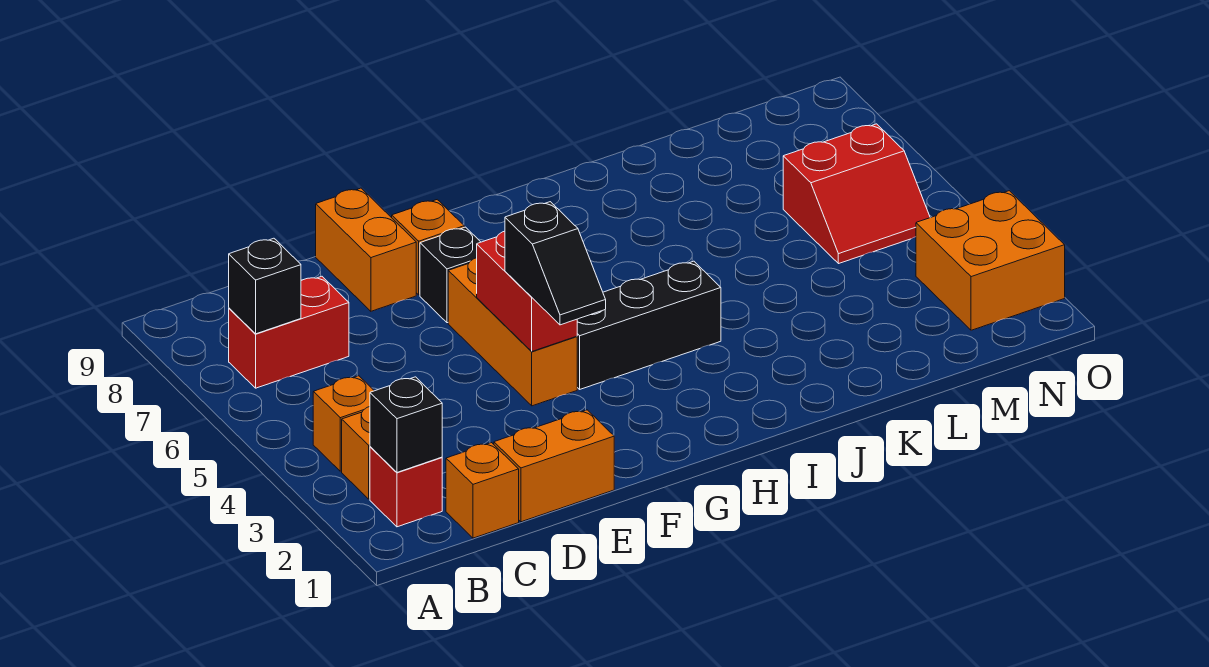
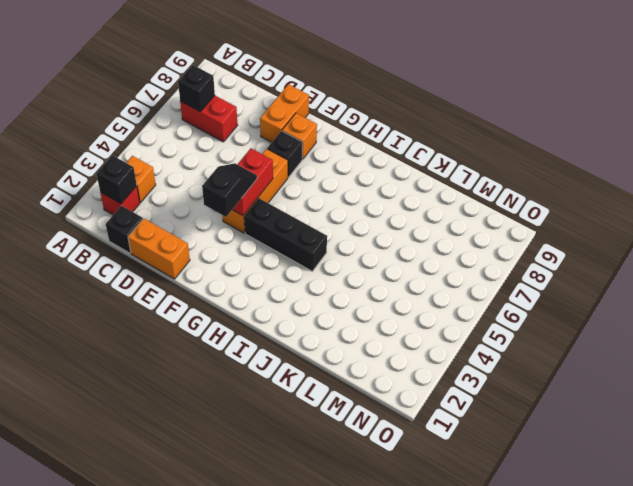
orange brick B4 level 1 -> none
orange brick C1 level 1 -> black brick C1 level 1
black slope F3:F4 level 3 top 4 -> black slope F3:F4 level 3 top 3
red slope M5:N6 level 1 top 6 -> none
orange brick N2:O3 level 1 -> none

